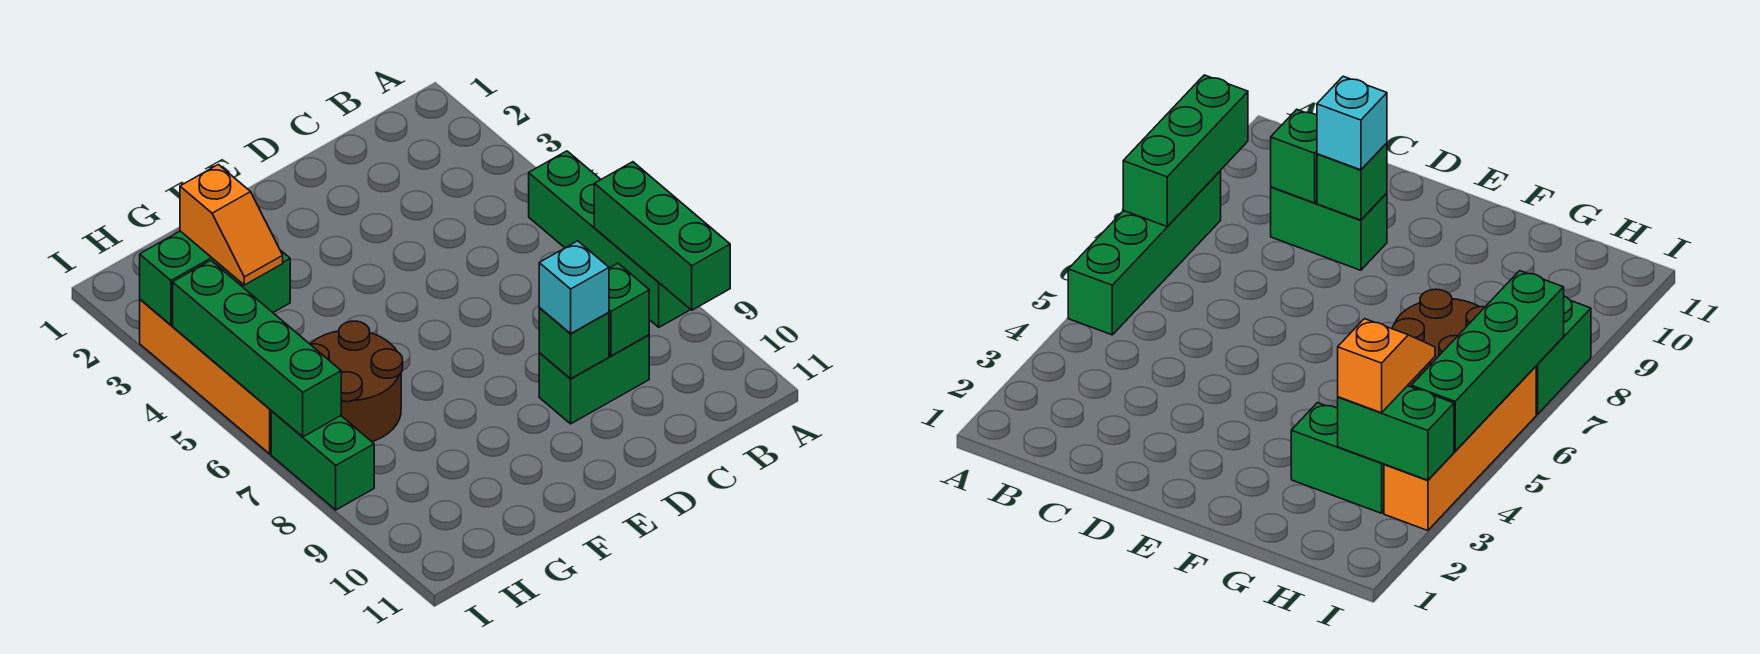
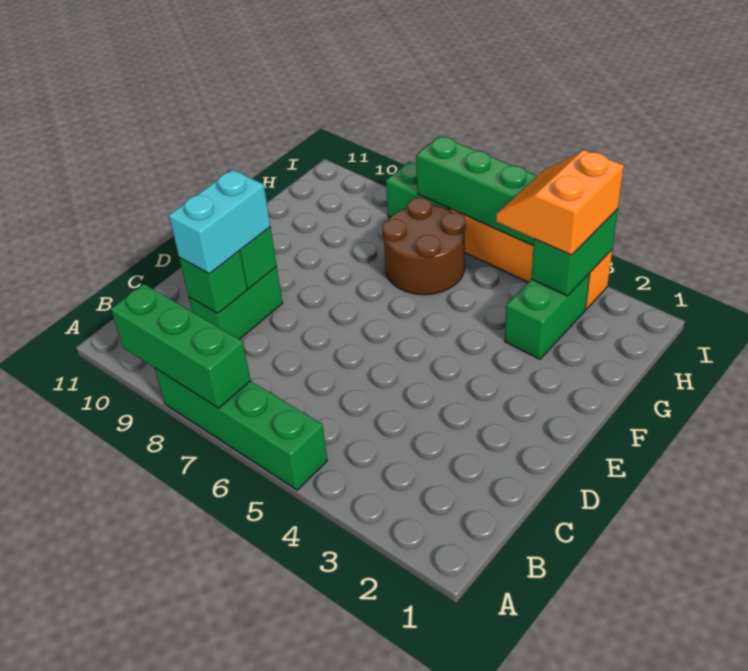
cyan brick D9 level 3 -> cyan brick C9:D9 level 3
orange slope H3:H4 level 3 top 3 -> orange slope H3:I4 level 3 top 3

